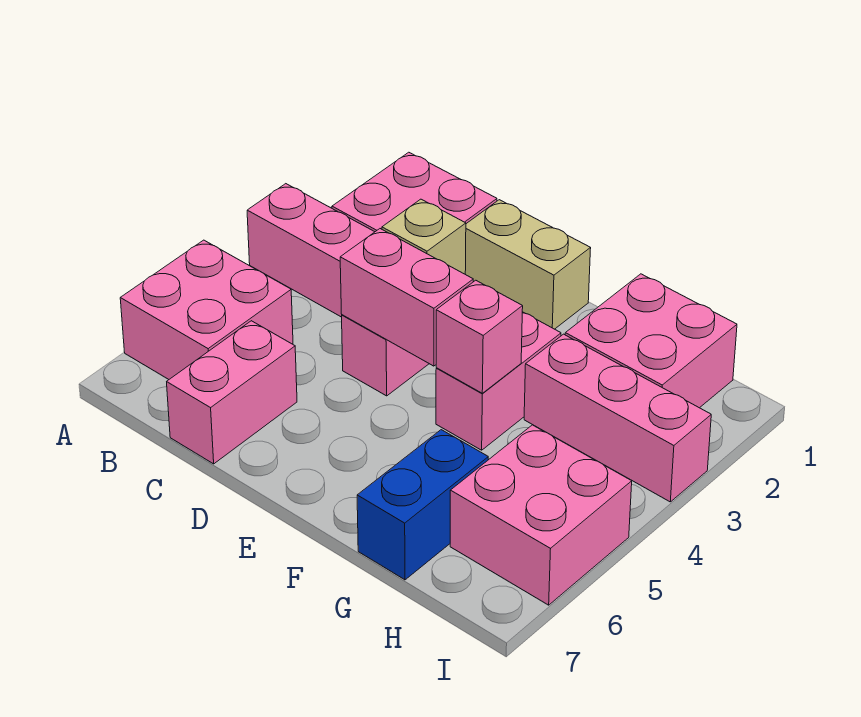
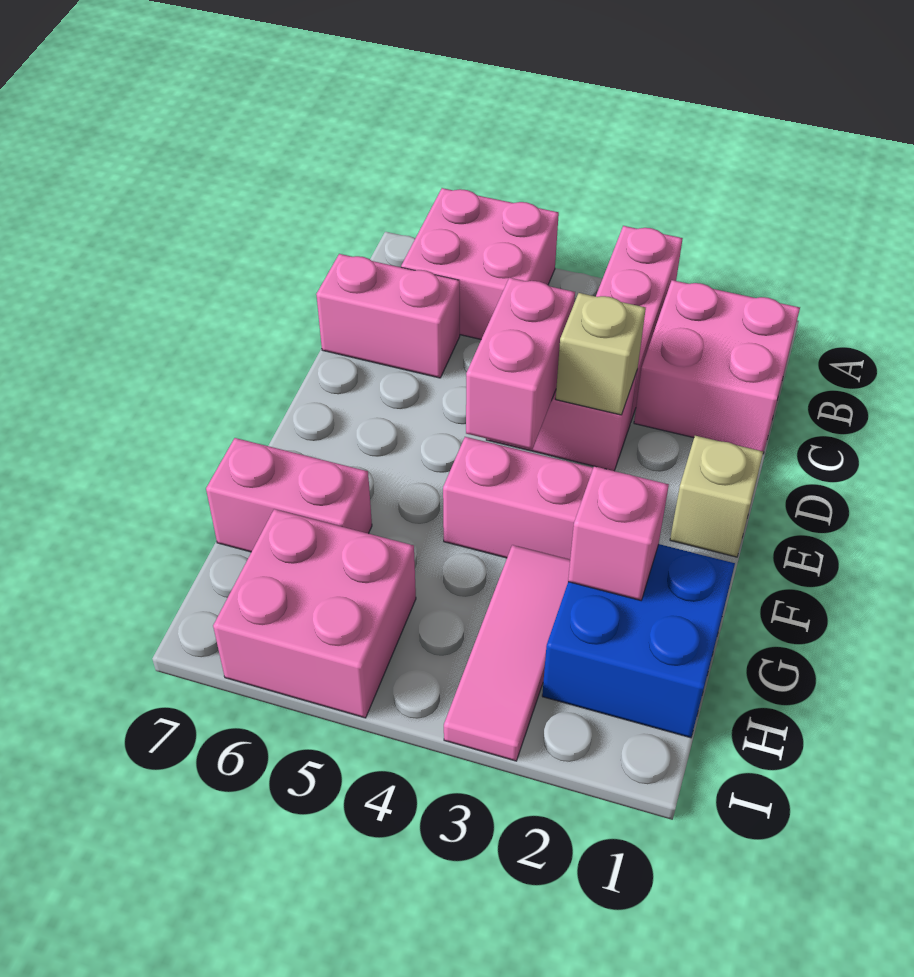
tan brick D1:E1 level 1 -> tan brick E1 level 1
pink brick F4 level 2 -> pink brick G2 level 2
pink brick G1:H2 level 1 -> blue brick G1:H2 level 1
pink brick G3:I3 level 1 -> pink tile G3:I3 level 1
blue brick G6:G7 level 1 -> pink brick G6:G7 level 1

